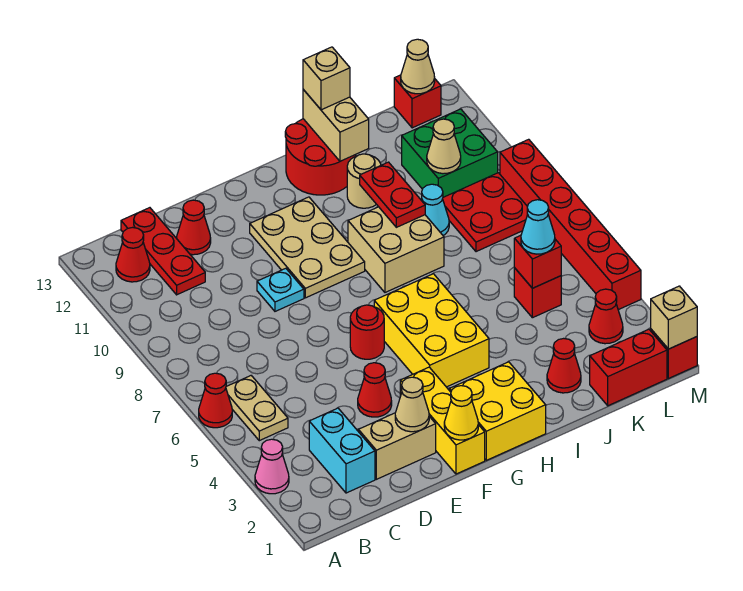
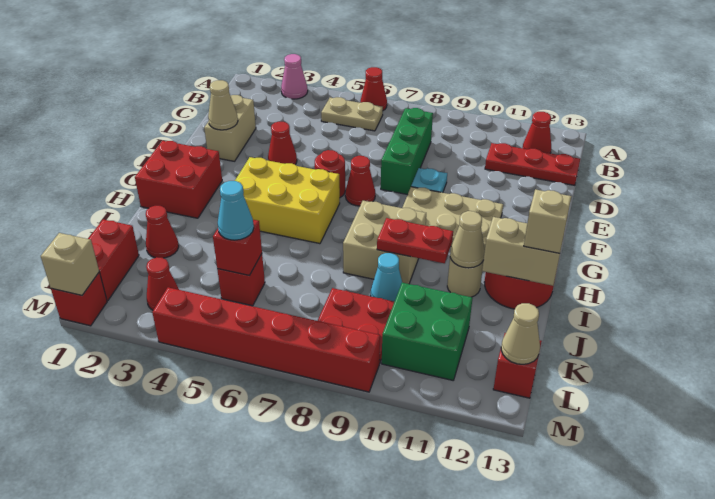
cyan brick C2:C3 level 1 -> none
none -> green brick C8:E8 level 1
red cone D12 level 1 -> red cone F7 level 1
yellow brick F1:F3 level 1 -> none
yellow cone F1 level 2 -> none
yellow brick G1:H2 level 1 -> red brick G1:H2 level 1
tan cone K10 level 2 -> tan cone I11 level 2

